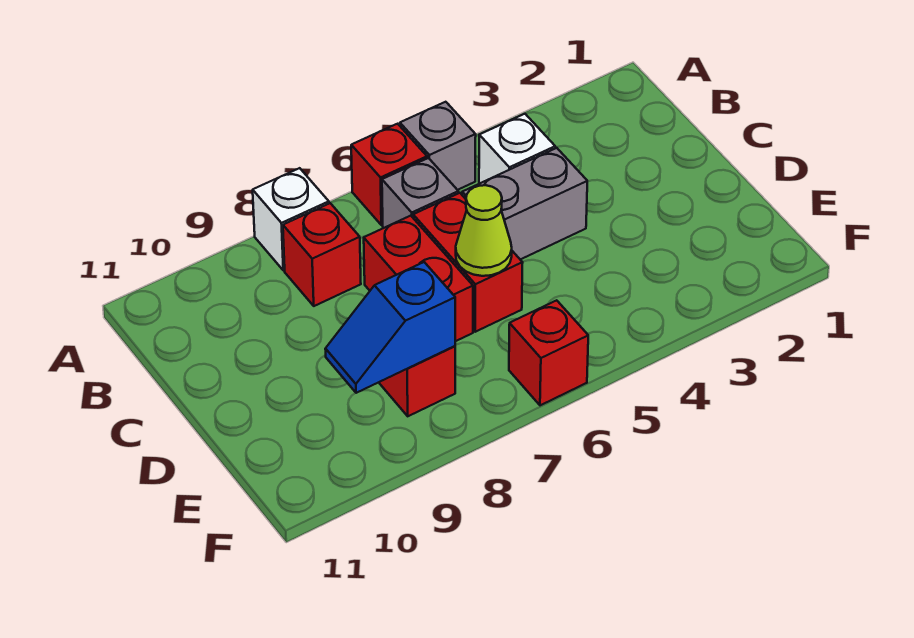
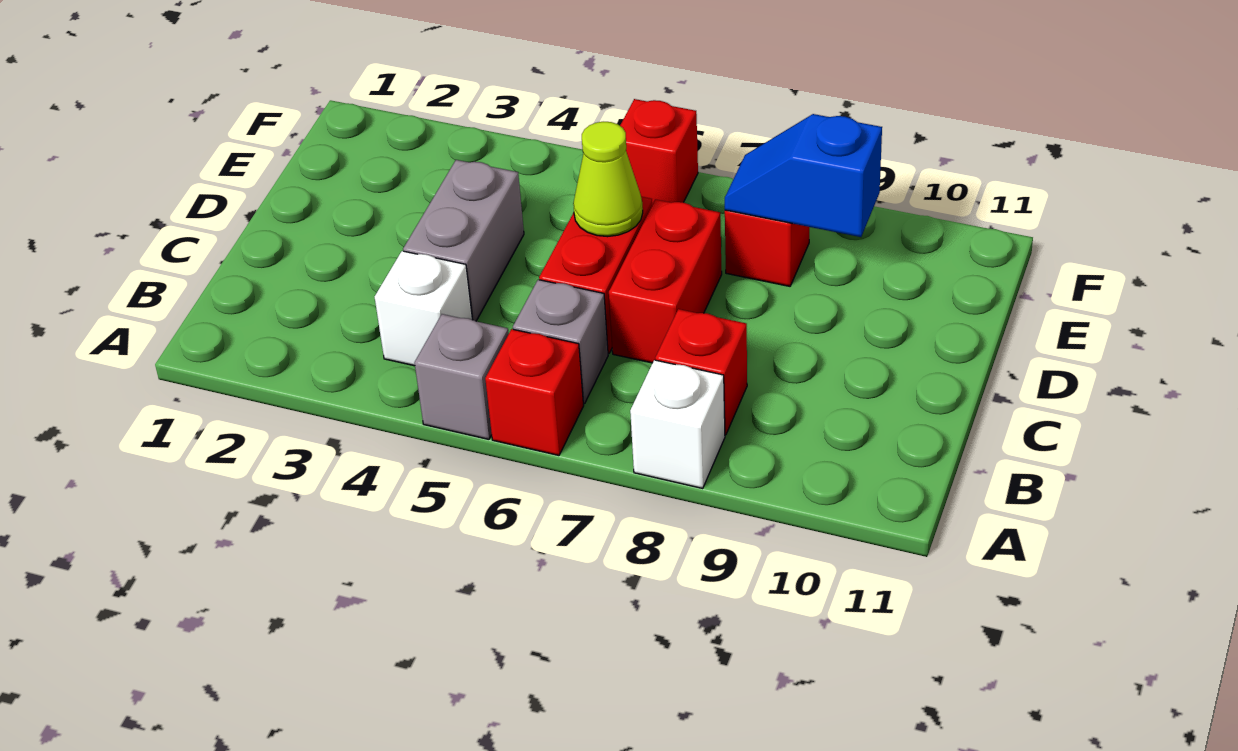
grey brick C4:C5 level 1 -> grey brick C4:D4 level 1
blue slope E8:E9 level 2 top 8 -> blue slope E8:E9 level 2 top 9

